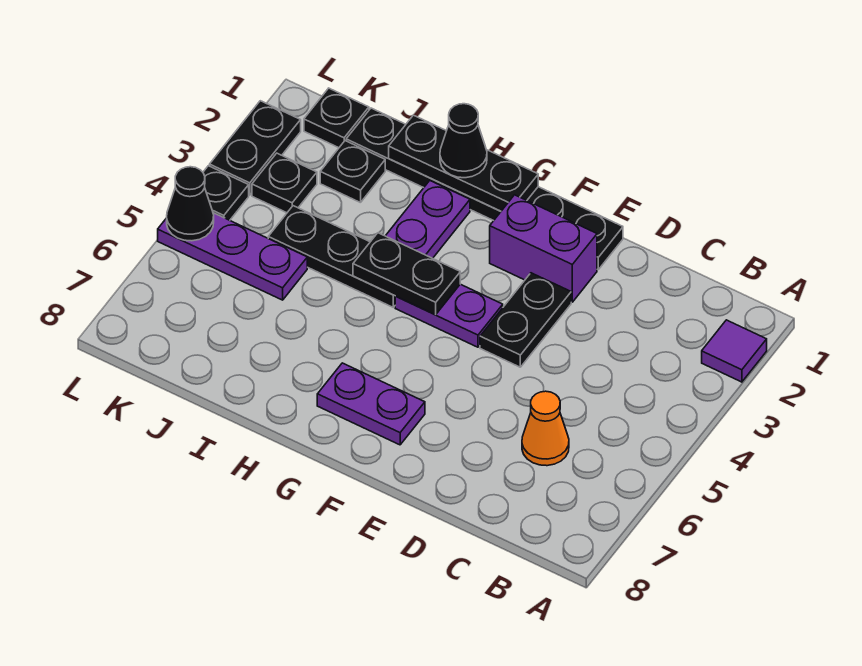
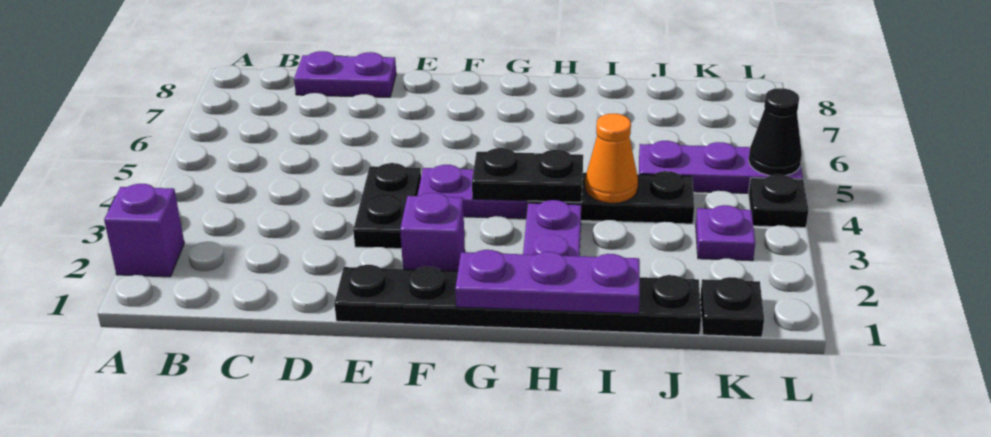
purple tile A2 level 1 -> purple brick A2 level 1
orange cone C6 level 1 -> orange cone I4 level 2
purple brick E2:F2 level 1 -> purple brick F2 level 1
purple plate F7:G7 level 1 -> purple plate C8:D8 level 1
black plate G1:I1 level 2 -> purple plate G1:I1 level 2
black cone H1 level 3 -> none
black plate J2 level 1 -> none
black plate K3 level 1 -> purple plate K3 level 1
black plate L2:L3 level 1 -> none

